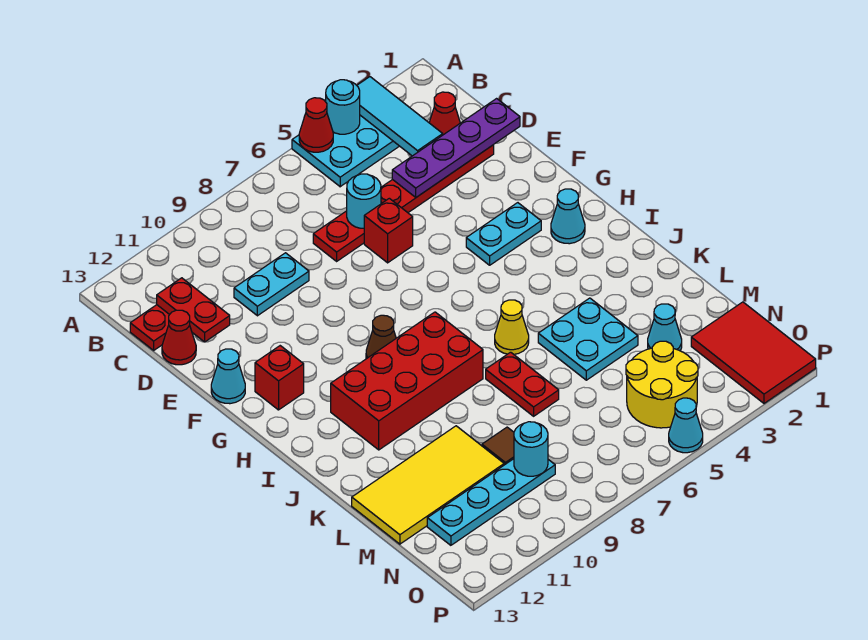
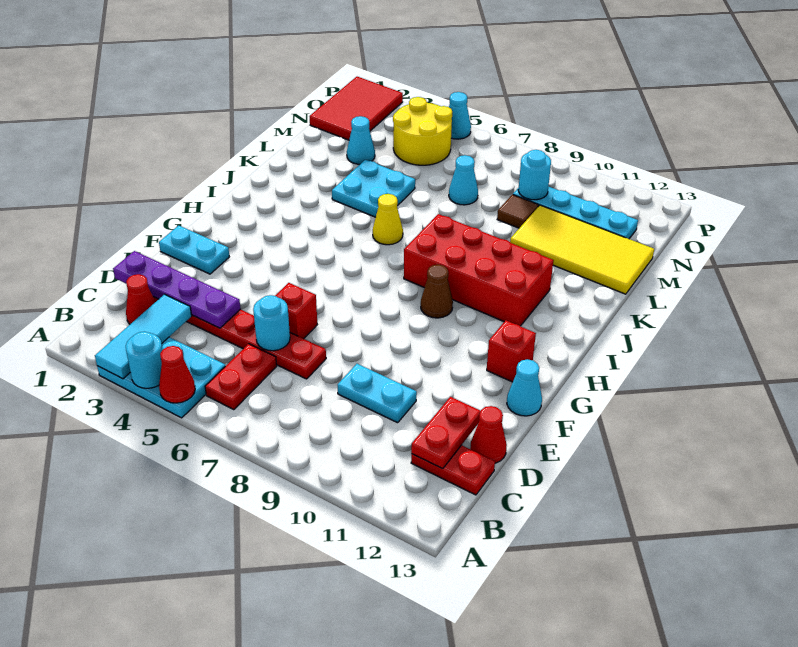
cyan plate G3:G4 level 1 -> cyan plate F1:F2 level 1
cyan cone H2 level 1 -> cyan cone M7 level 1
red plate K7:L7 level 1 -> red plate B6:C6 level 1

